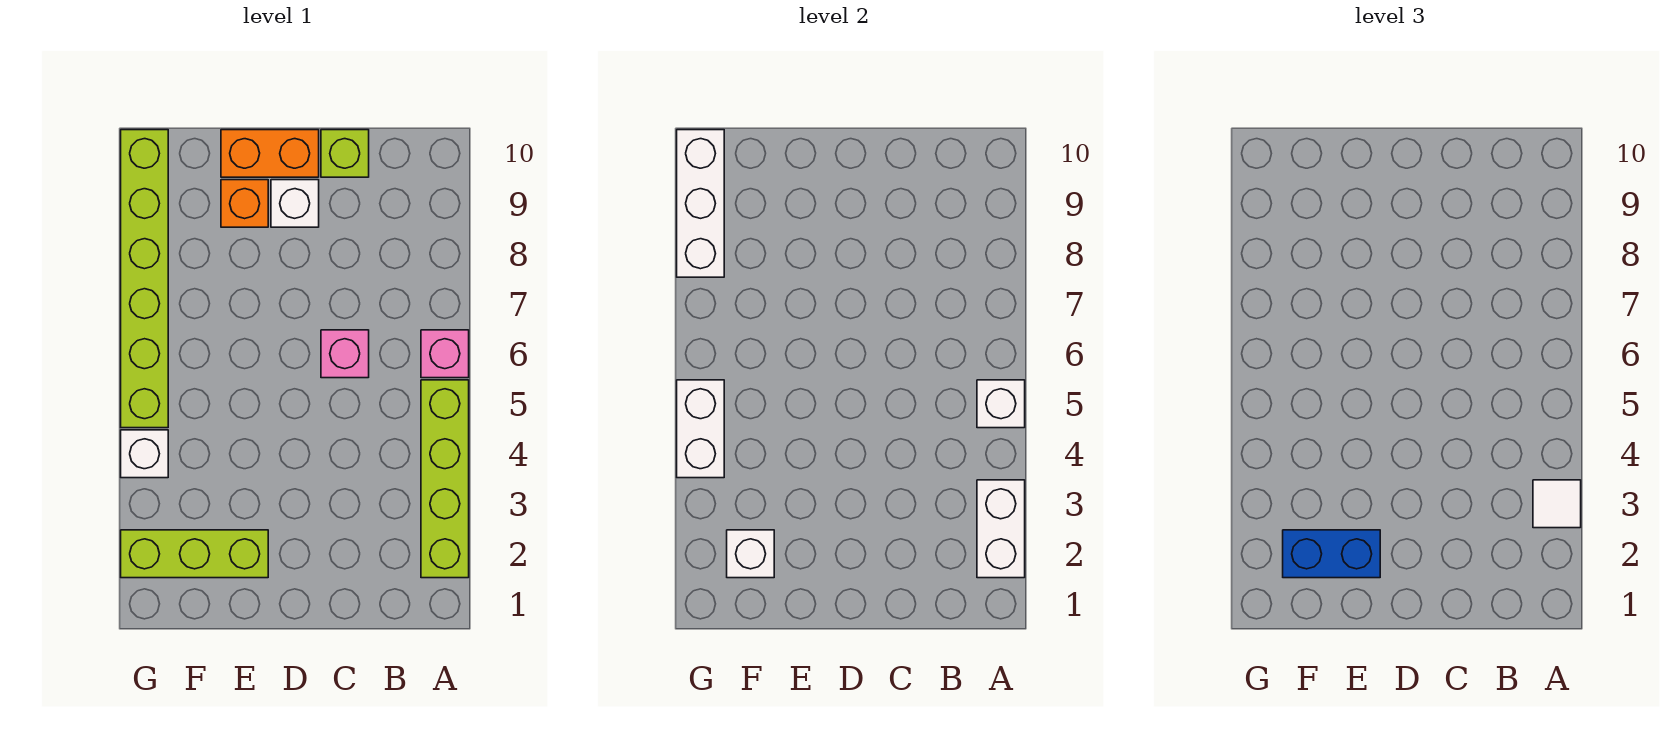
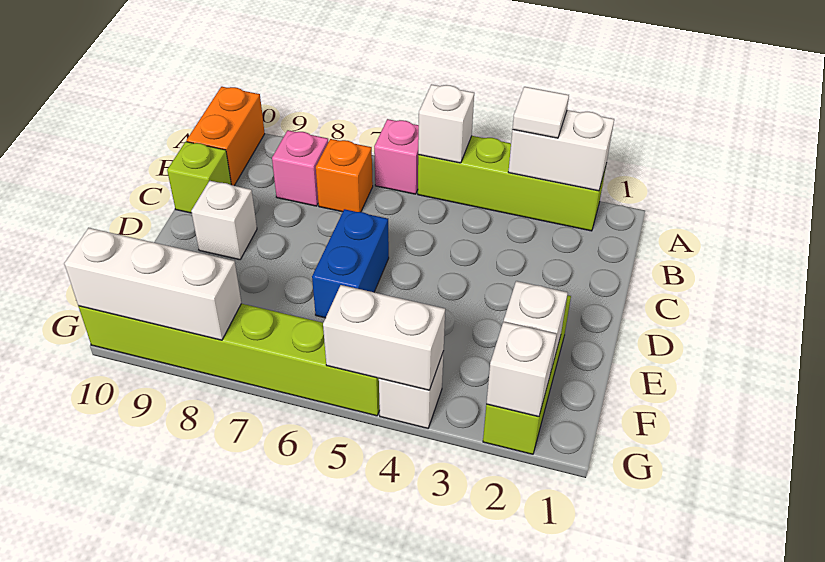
pink brick C6 level 1 -> pink brick B8 level 1
orange brick D10:E10 level 1 -> orange brick A10:B10 level 1
blue brick E2:F2 level 3 -> blue brick D6:E6 level 1
orange brick E9 level 1 -> orange brick B7 level 1
none -> white brick G2 level 2

